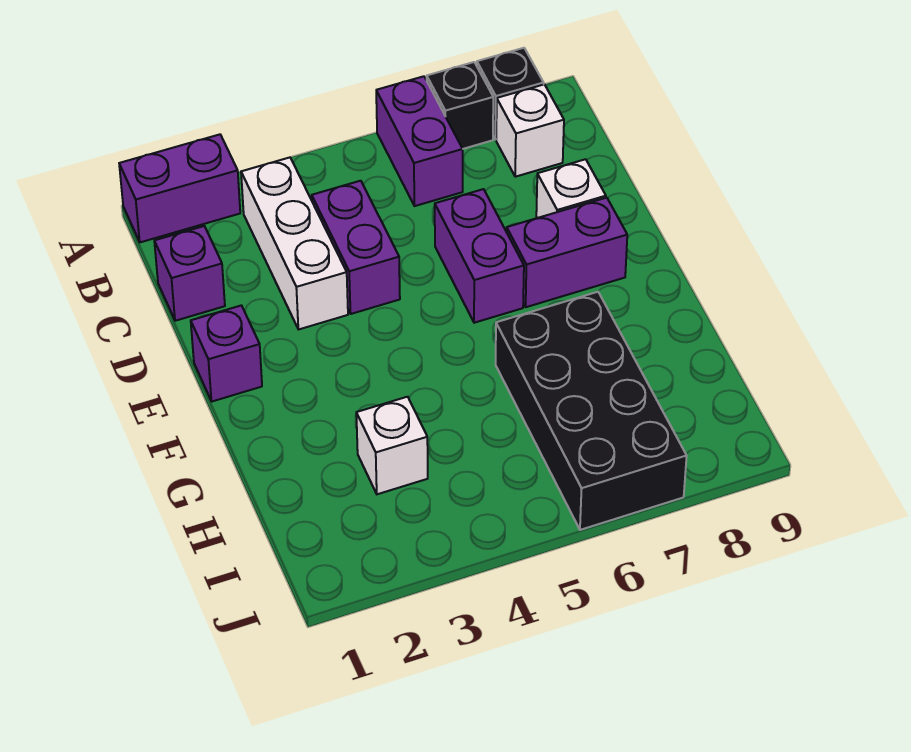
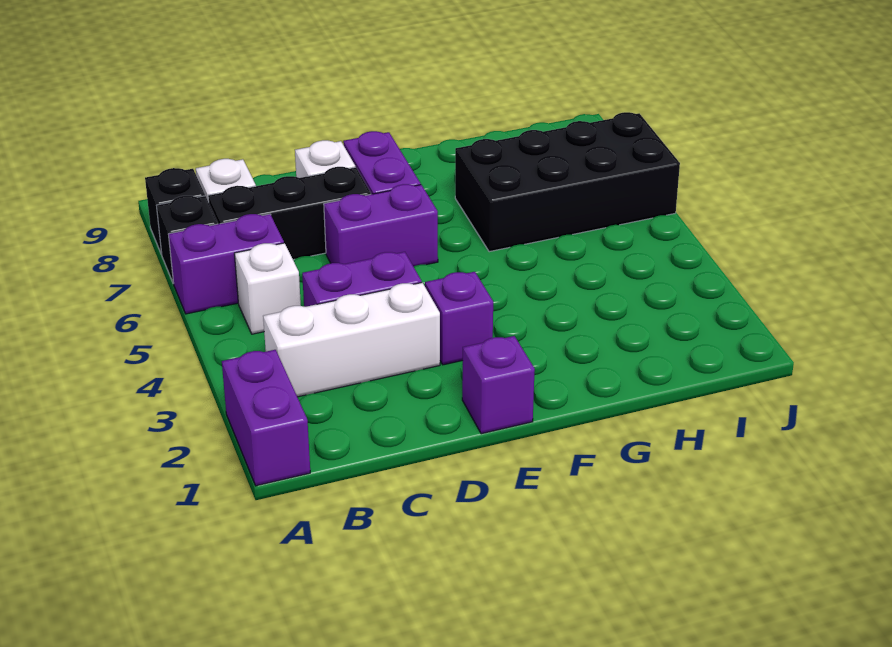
none -> black brick B7:D7 level 1
purple brick C1 level 1 -> purple brick E3 level 1
white brick H3 level 1 -> white brick B5 level 1

